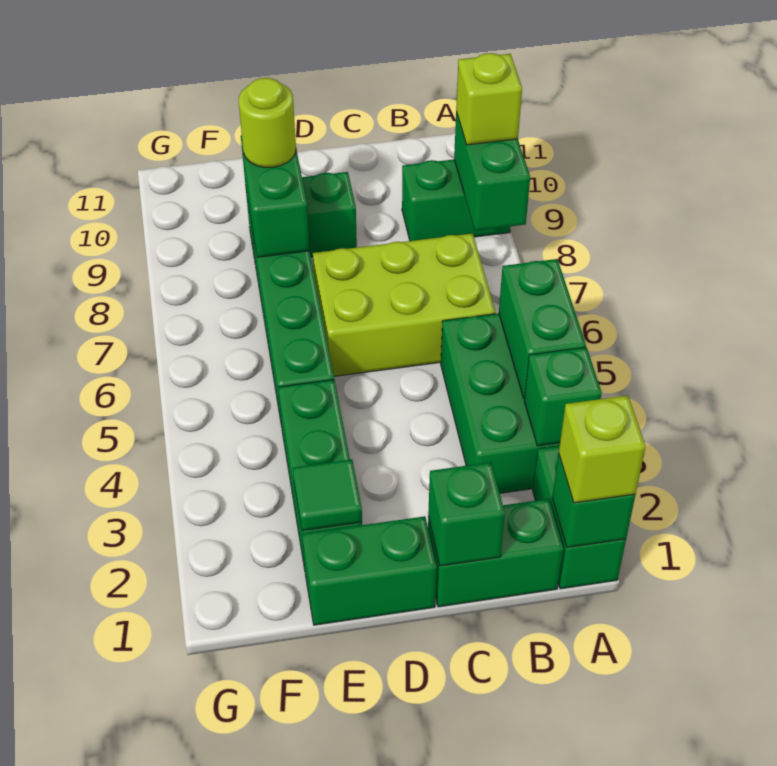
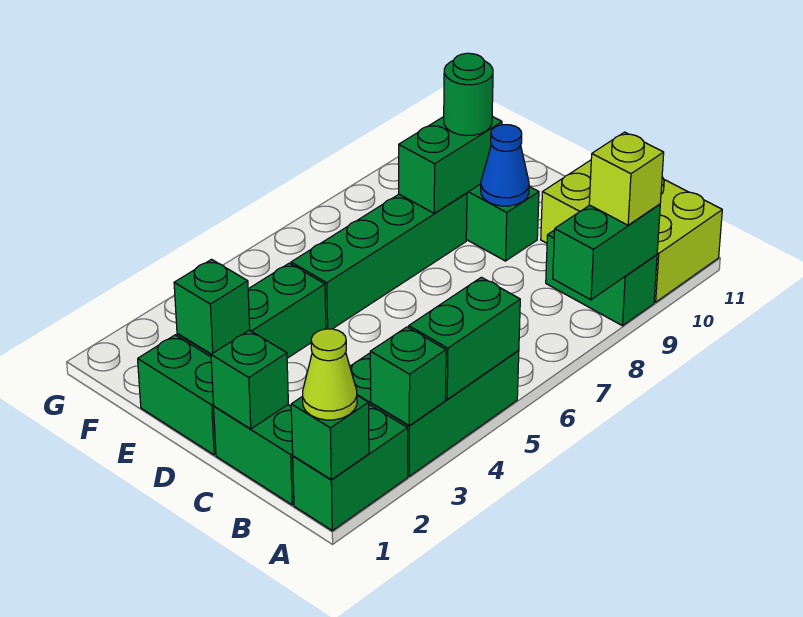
lime brick A1 level 3 -> lime cone A1 level 3
lime brick B6:D7 level 1 -> lime brick A10:C11 level 1
none -> blue cone D9 level 2
green tile E2 level 2 -> green brick E2 level 2
lime round brick E9 level 3 -> green round brick E9 level 3

